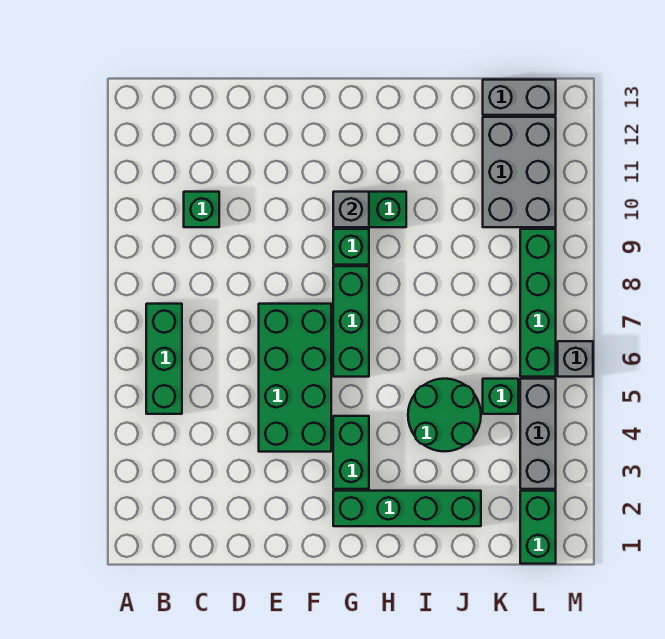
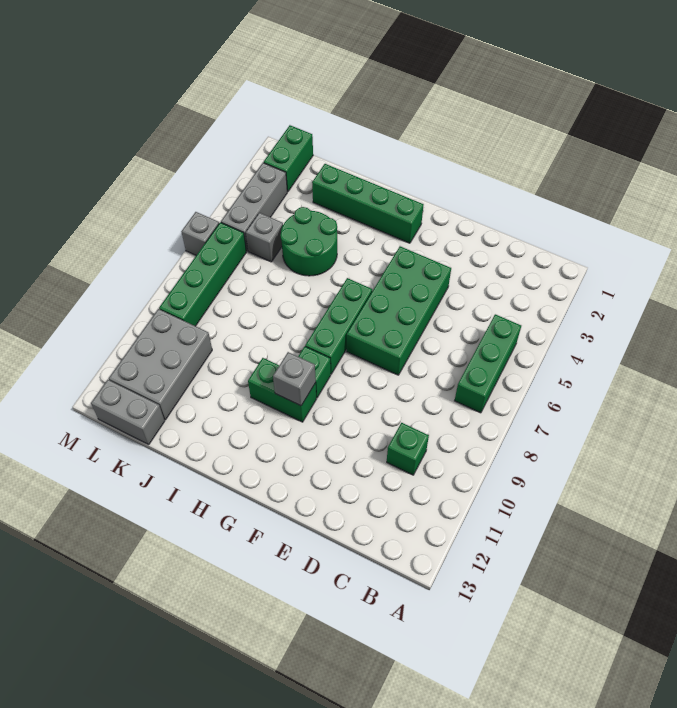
green brick G3:G4 level 1 -> none
green brick K5 level 1 -> grey brick K5 level 1

